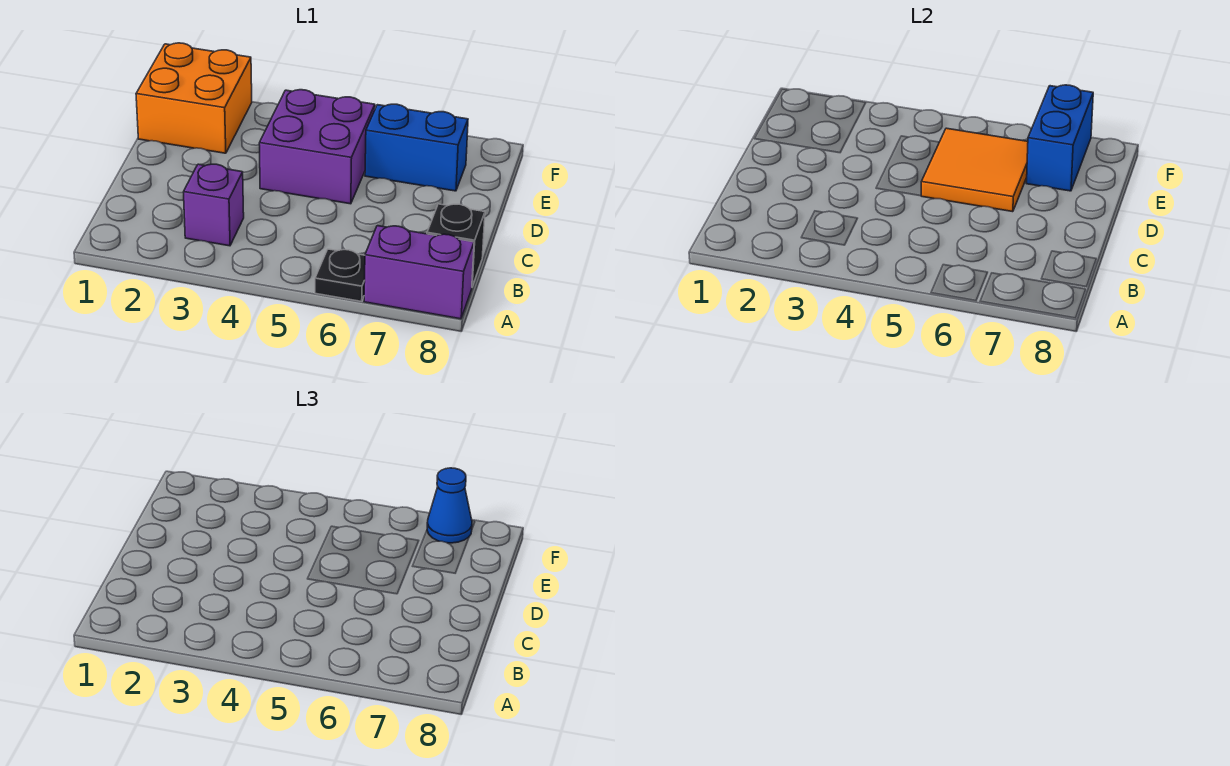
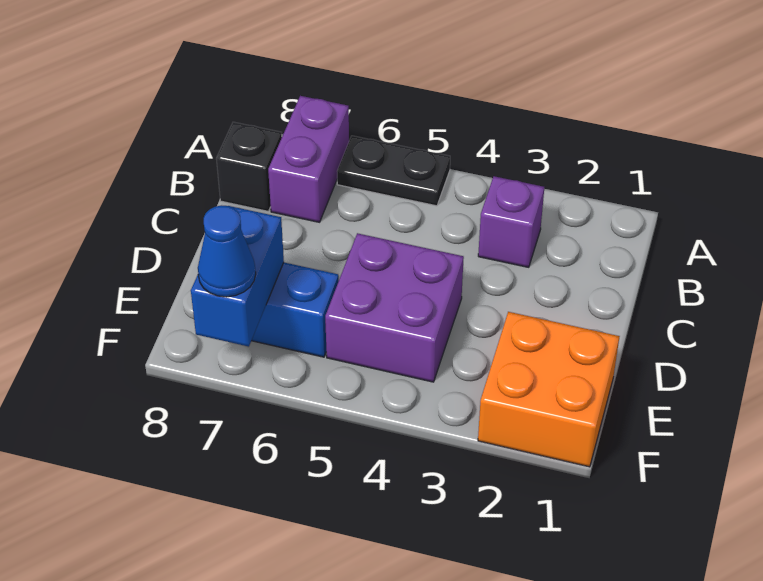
black plate A6 level 1 -> black plate A5:A6 level 1
purple brick A7:A8 level 1 -> purple brick A7:B7 level 1
orange tile D5:E6 level 2 -> none

